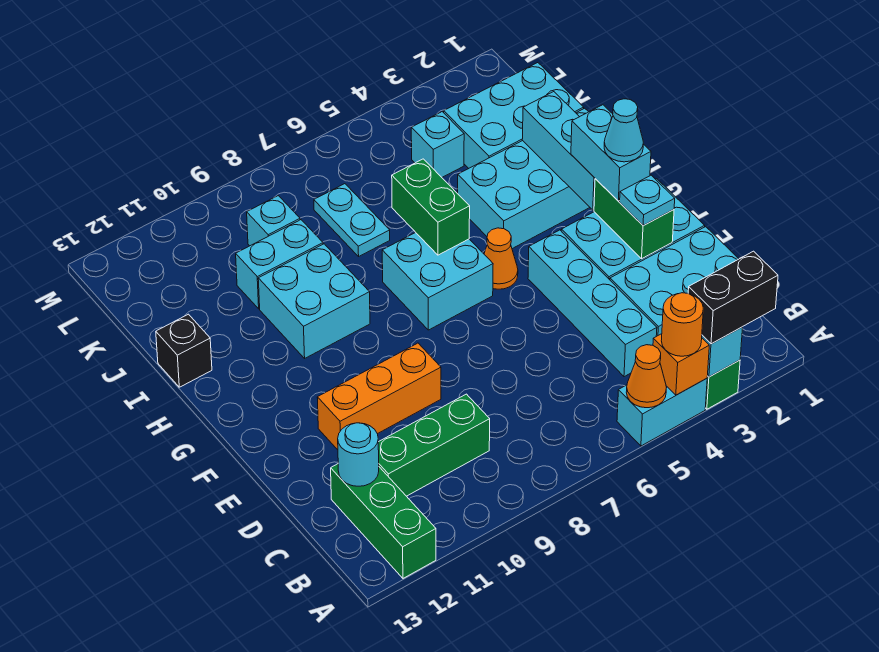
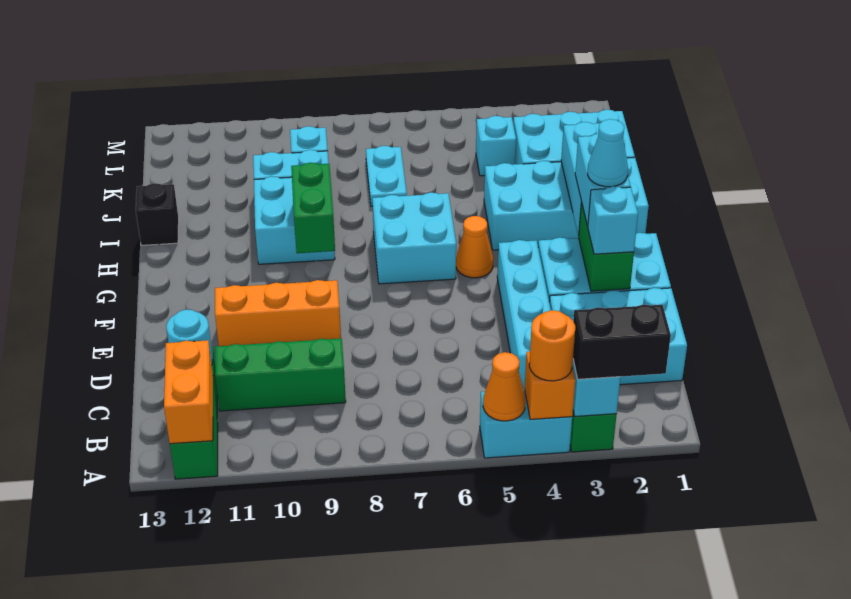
none -> orange brick A12:B12 level 2
cyan plate E2 level 3 -> cyan brick E2 level 3
green brick H6:I6 level 2 -> green brick G9:H9 level 2

